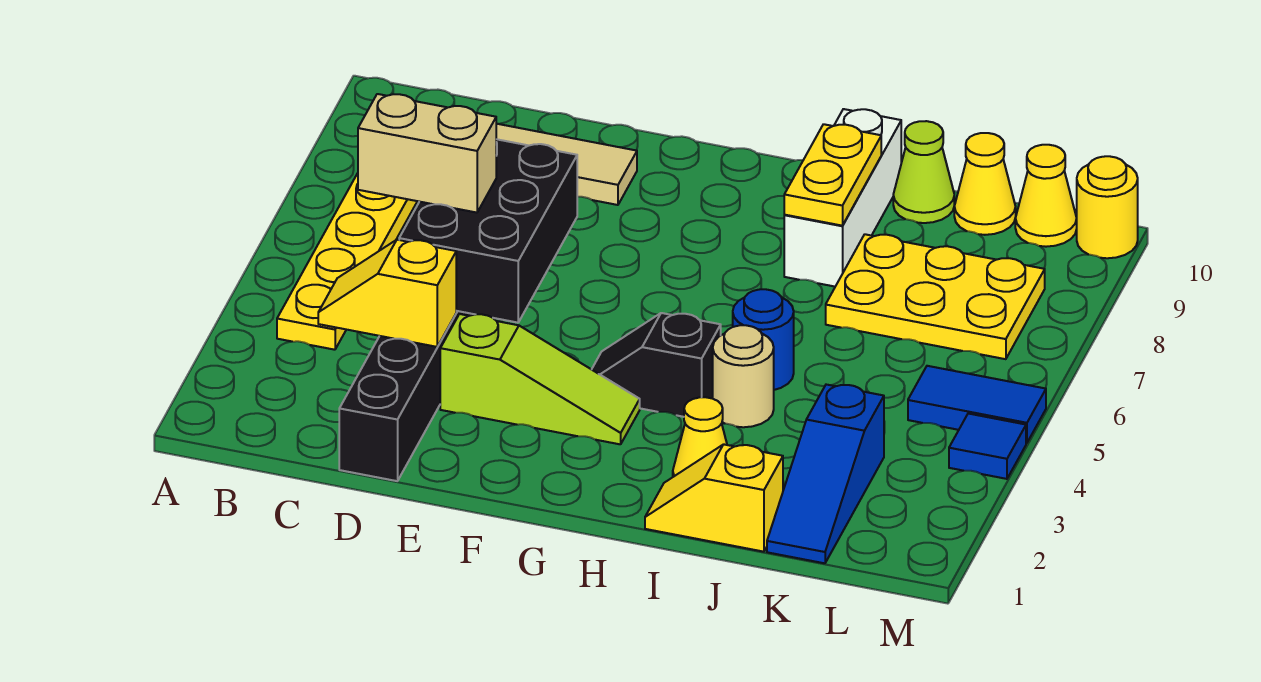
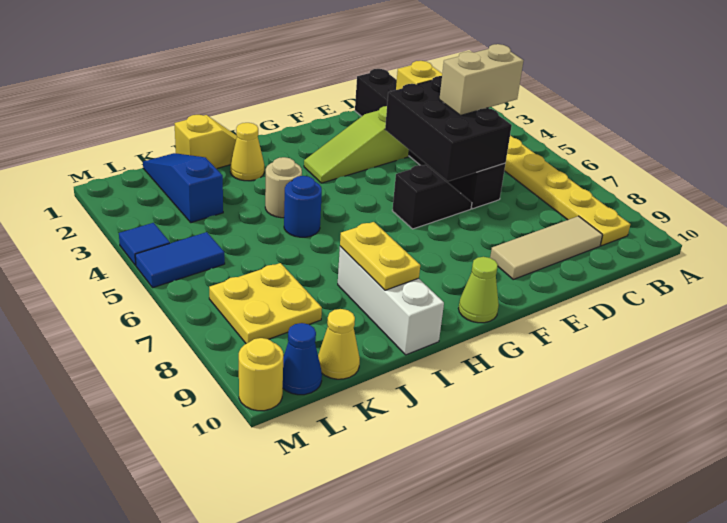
black slope G4:H4 level 1 top H -> black slope E6:F6 level 1 top F
yellow plate J7:L8 level 1 -> yellow plate K7:L8 level 1
lime cone J10 level 1 -> lime cone G10 level 1
yellow cone L10 level 1 -> blue cone L10 level 1

